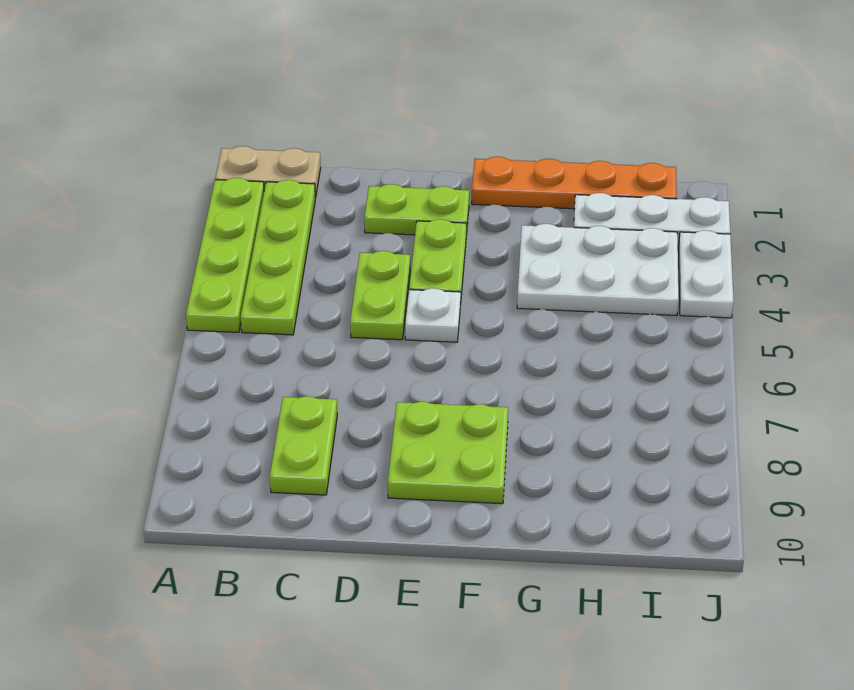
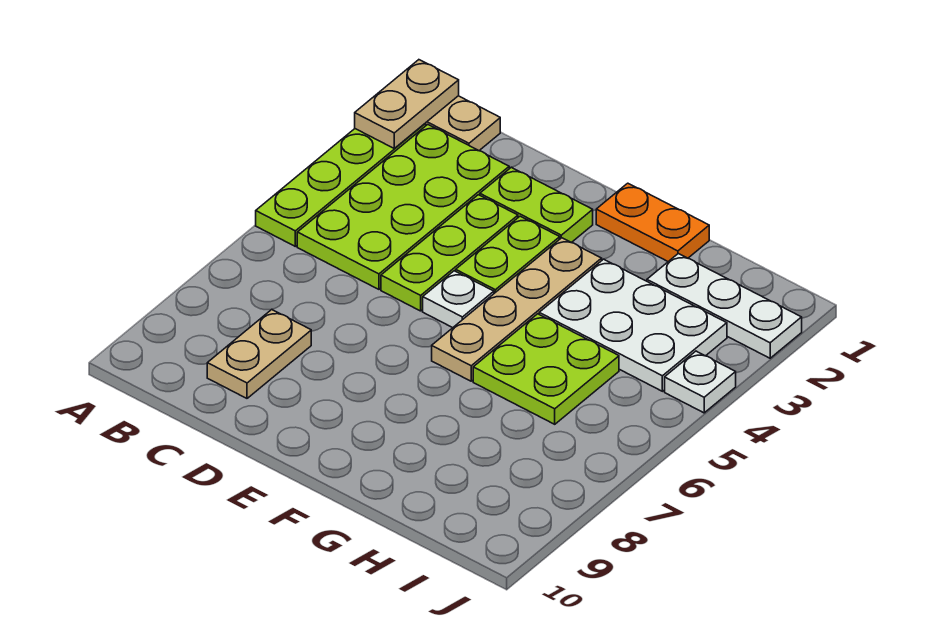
none -> tan plate A1:A2 level 2
lime plate B2:B5 level 1 -> lime plate B2:C5 level 1
lime plate C8:C9 level 1 -> tan plate C8:C9 level 1
lime plate D4:D5 level 1 -> lime plate D3:D5 level 1
lime plate E8:F9 level 1 -> lime plate G5:H6 level 1
orange plate F1:I1 level 1 -> orange plate F1:G1 level 1
none -> tan plate F3:F6 level 1
white plate J3:J4 level 1 -> white plate J4 level 1

